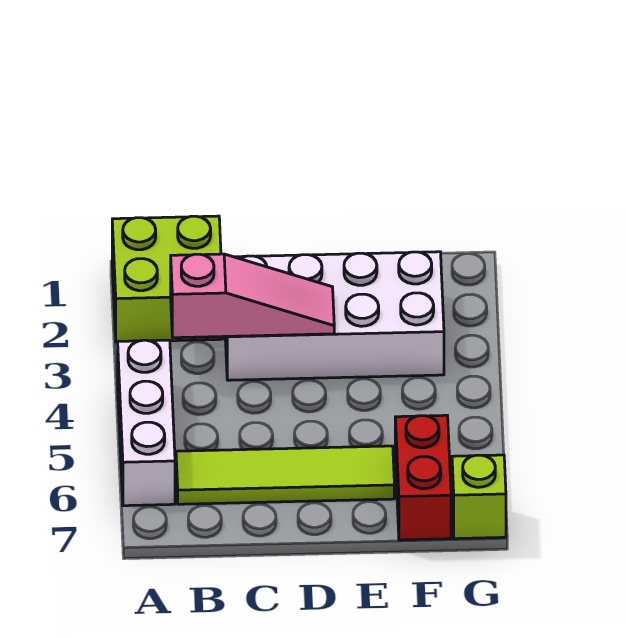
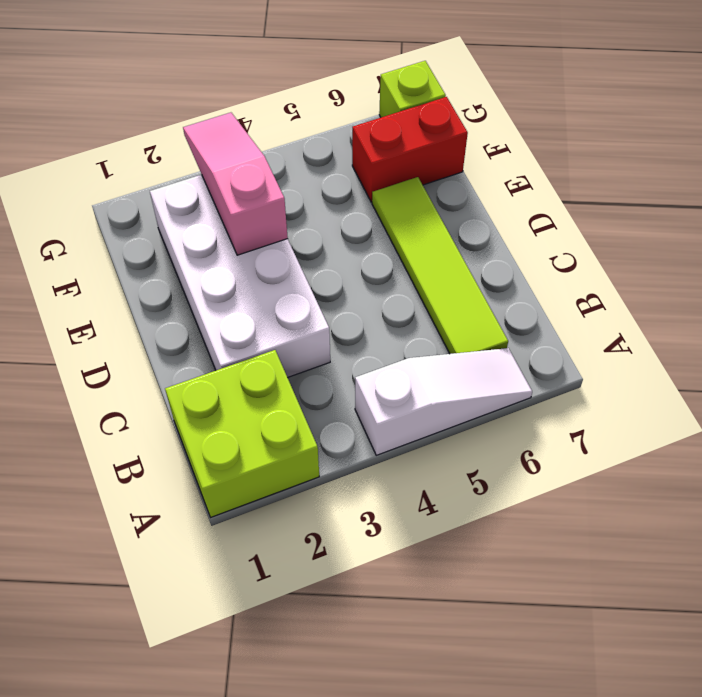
white brick A4:A6 level 1 -> white slope A4:A6 level 1 top 4
pink slope B3:D3 level 2 top B -> pink slope E3:G3 level 2 top E

